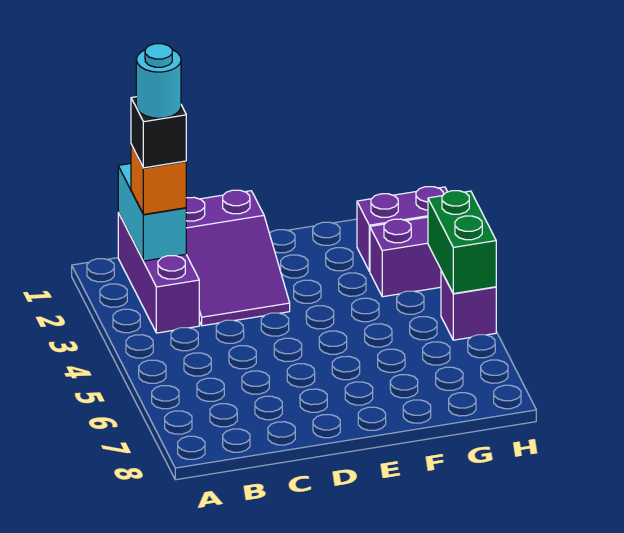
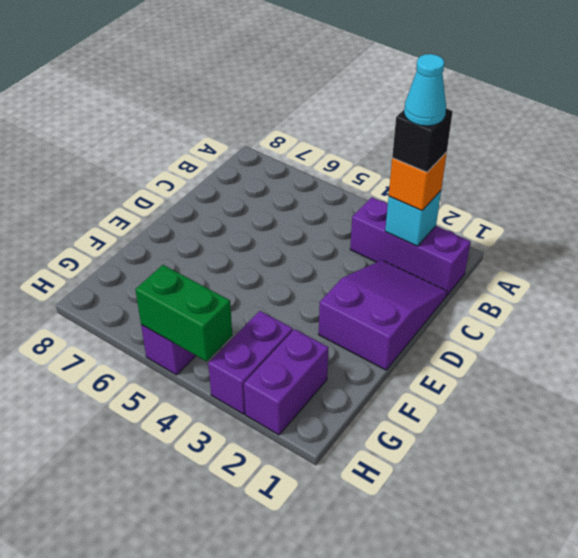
cyan brick B1:B2 level 2 -> cyan brick B2 level 2
cyan round brick B2 level 5 -> cyan cone B2 level 5
purple slope C1:D3 level 1 top 1 -> purple slope C1:E2 level 1 top E

